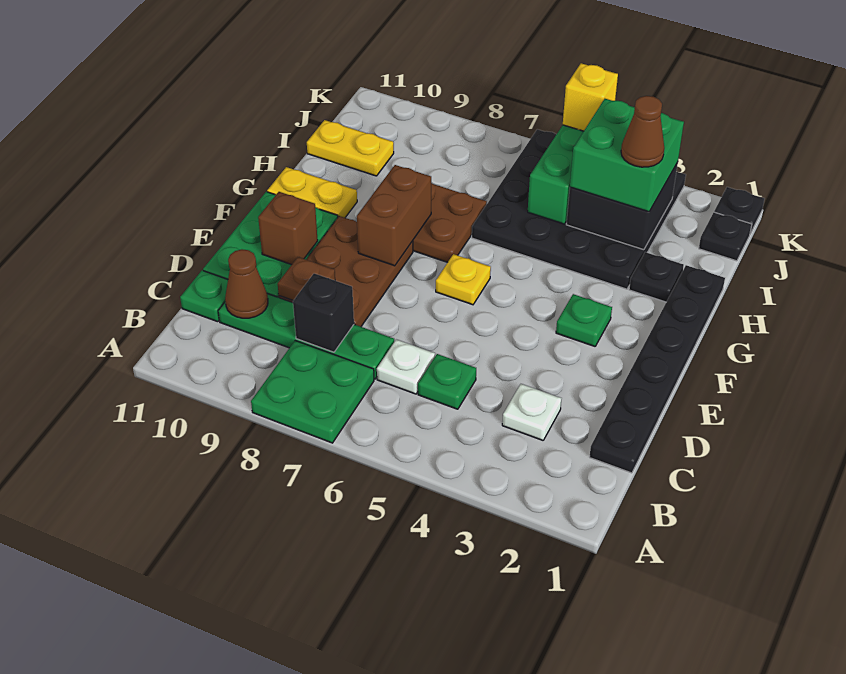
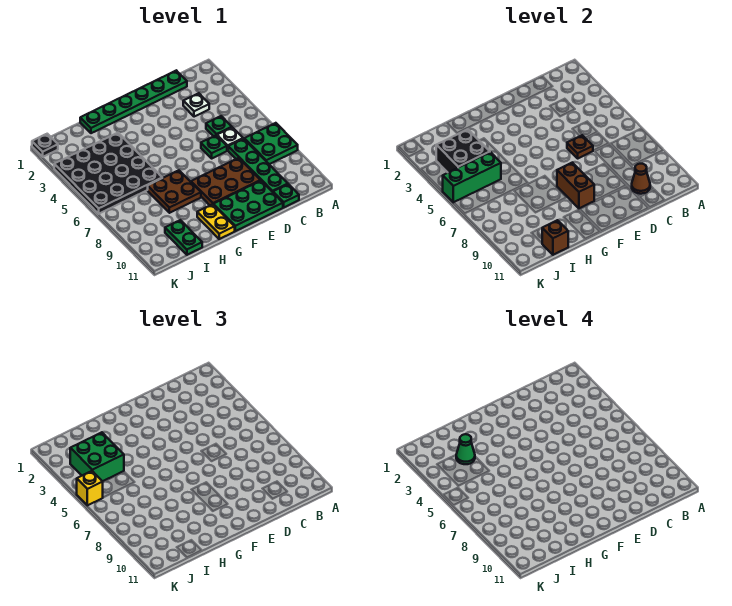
black plate C1:H1 level 1 -> green plate C1:H1 level 1
black brick C8 level 2 -> none
brown plate D9 level 2 -> brown plate D6 level 2
brown brick E10 level 2 -> brown brick I11 level 2
green plate F3 level 1 -> green plate D6 level 1
yellow plate F6 level 1 -> none
brown brick F8:G8 level 2 -> brown brick F8:F9 level 2
black plate H2 level 1 -> none
brown cone I3 level 4 -> green cone I3 level 4
yellow plate I10:I11 level 1 -> green plate I10:I11 level 1
black plate J1 level 1 -> none

